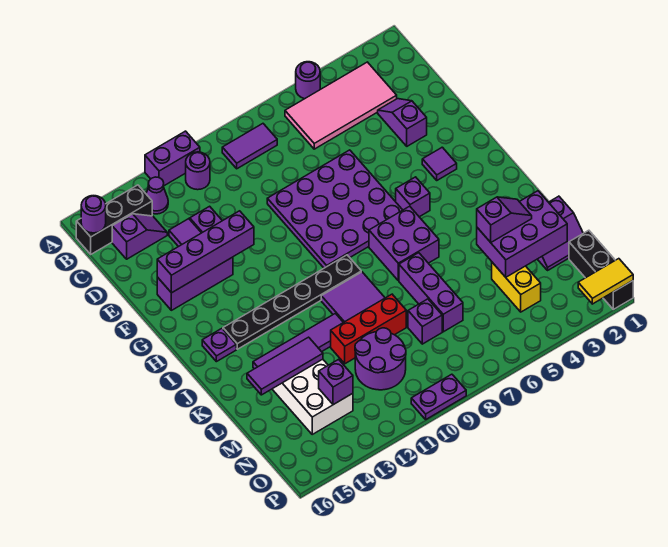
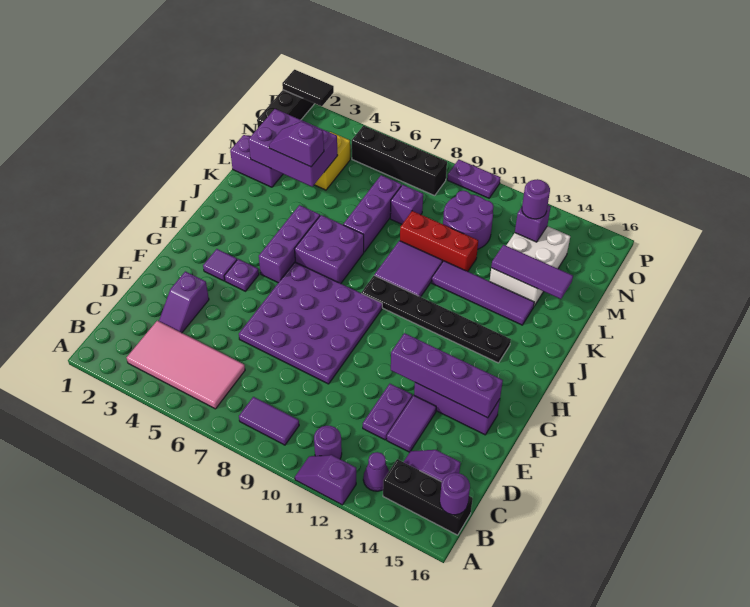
purple round brick A5 level 1 -> purple round brick N13 level 3
purple brick A11:A12 level 1 -> purple slope A11:A12 level 1 top 12
purple brick H5 level 1 -> purple brick H5:J5 level 1
purple plate I15 level 1 -> purple plate G4 level 1
none -> black brick O5:O8 level 1
yellow tile P1:P2 level 2 -> black tile P1:P2 level 2

